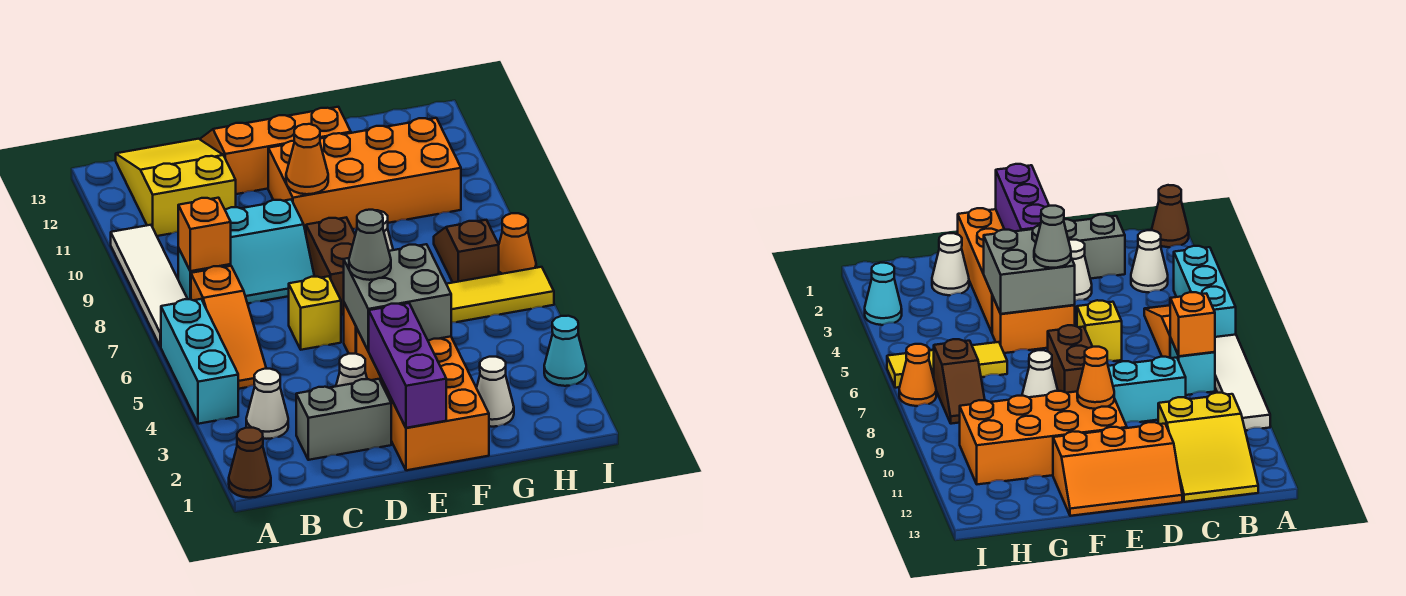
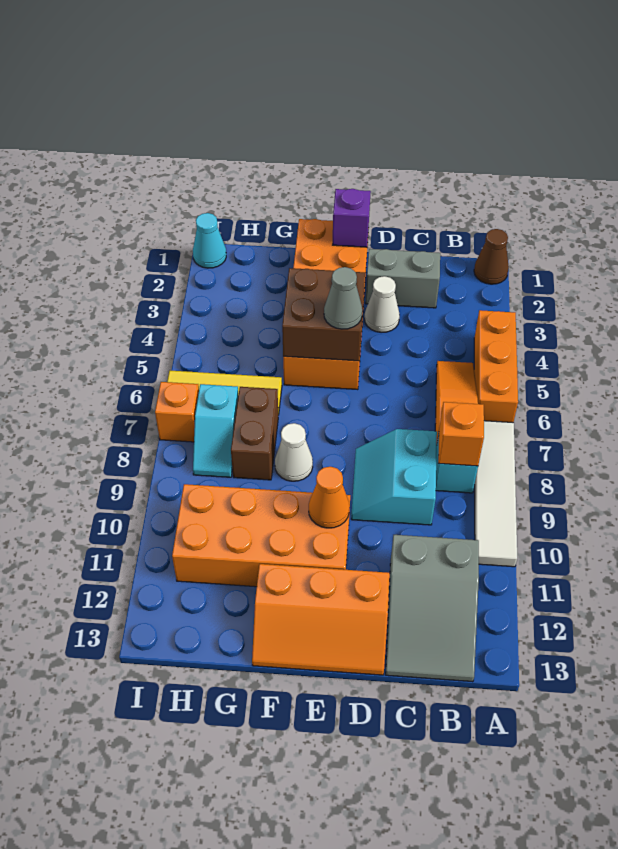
cyan brick A4:A6 level 1 -> orange brick A4:A6 level 1
white cone B3 level 1 -> none
yellow slope B11:C13 level 1 top 11 -> grey slope B11:C13 level 1 top 11
cyan slope C8:D9 level 1 top 9 -> cyan slope C8:D9 level 1 top C
yellow brick D6 level 1 -> none
purple brick E1:E3 level 2 -> purple brick E1 level 2
grey brick E4:F5 level 2 -> brown brick E4:F5 level 2
brown brick E7:E8 level 1 -> brown brick G7:G8 level 1
white cone G2 level 1 -> none
brown slope H7:H8 level 1 top 7 -> cyan slope H7:H8 level 1 top 7
cyan cone I3 level 1 -> cyan cone I1 level 1
orange cone I7 level 1 -> orange brick I7 level 1

